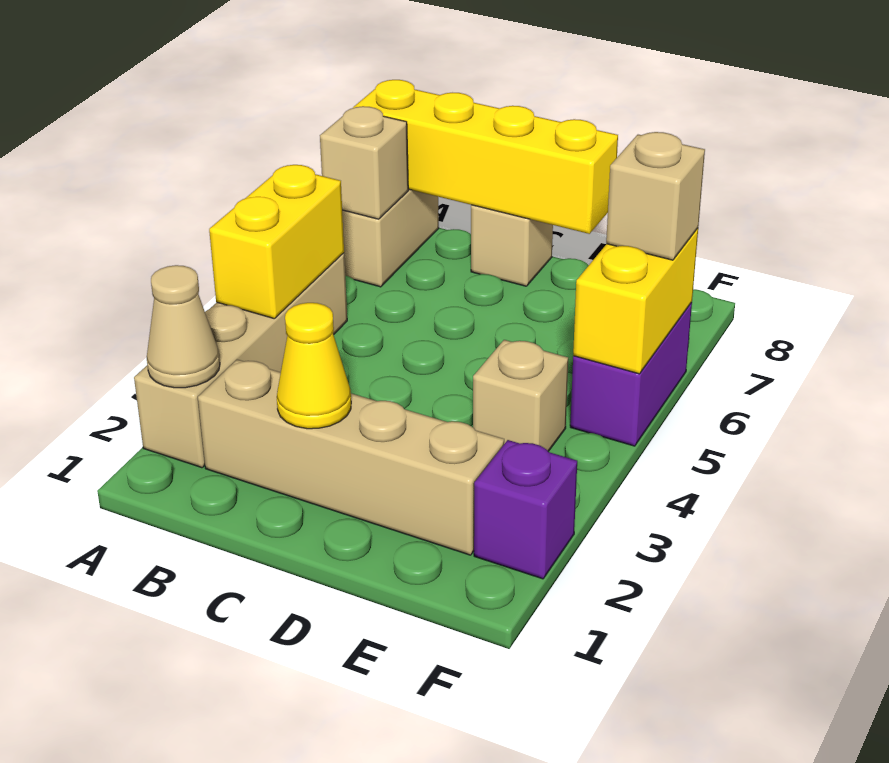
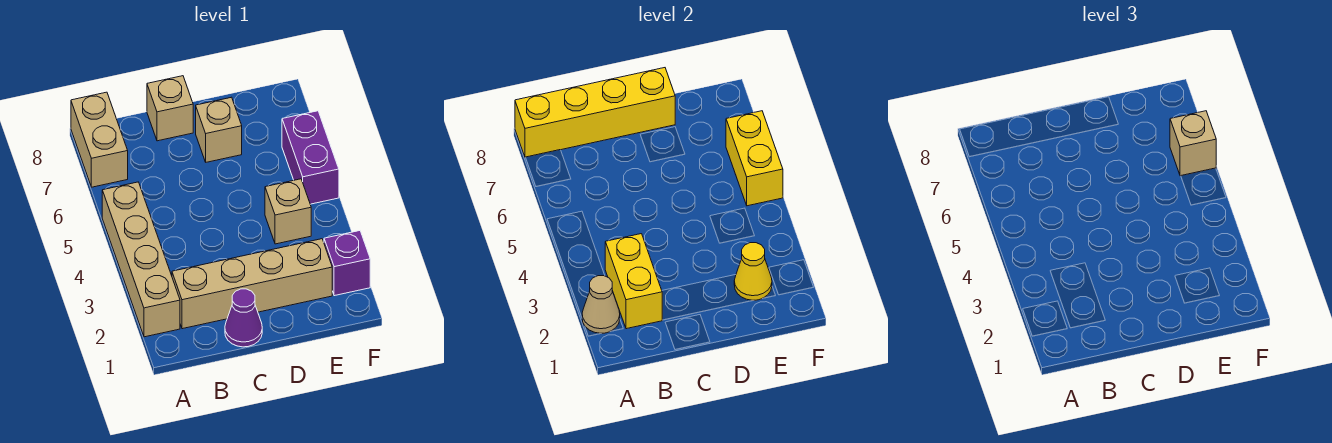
yellow brick A4:A5 level 2 -> yellow brick B2:B3 level 2
tan brick A7 level 2 -> tan brick D7 level 1
none -> purple cone C1 level 1
yellow cone C2 level 2 -> yellow cone E2 level 2

